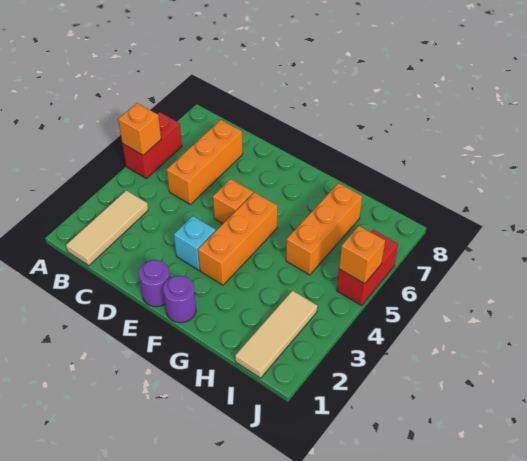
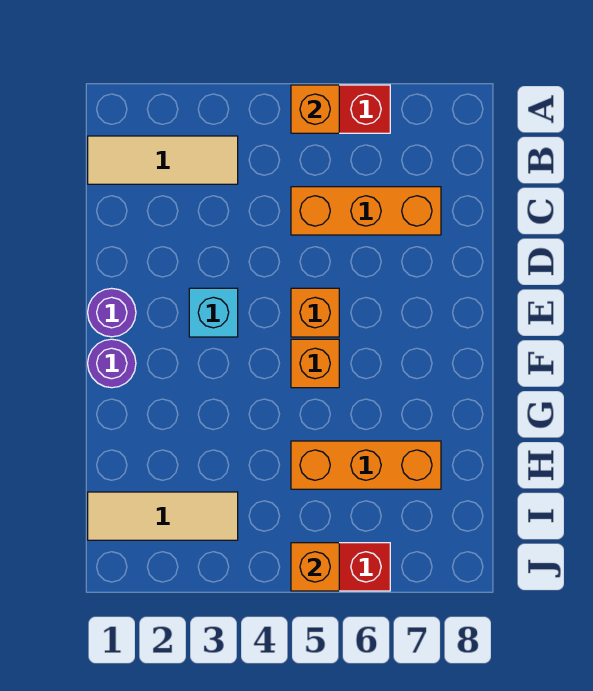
orange brick F3:F5 level 1 -> orange brick F5 level 1

